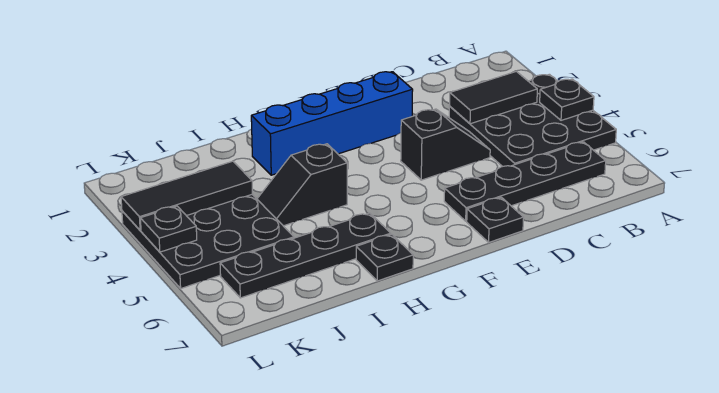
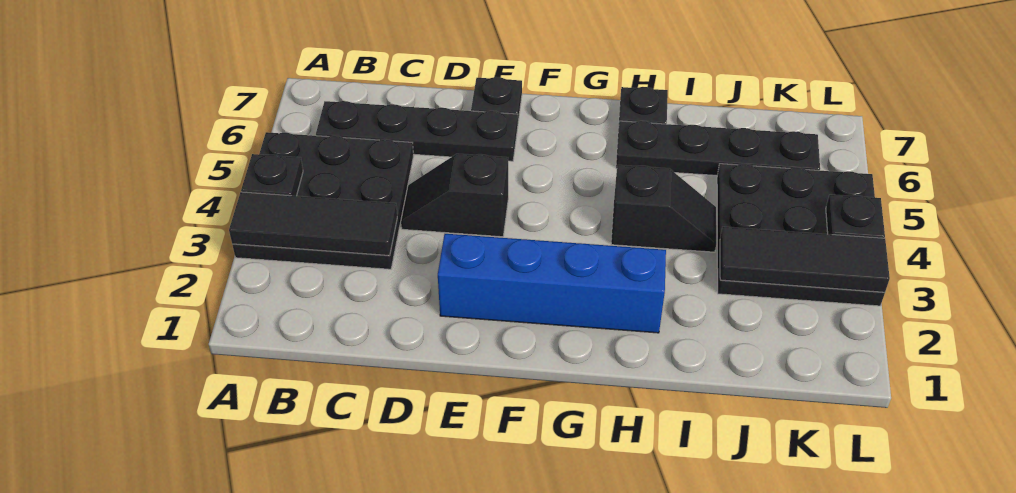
black tile B3:C3 level 2 -> black tile A3:C3 level 2

